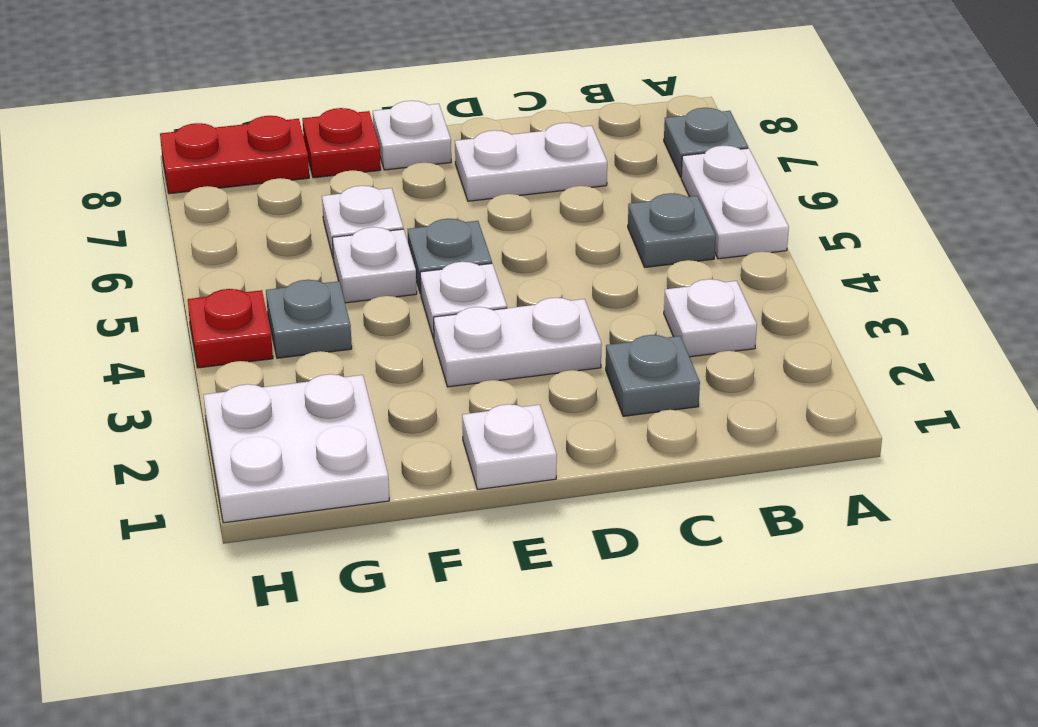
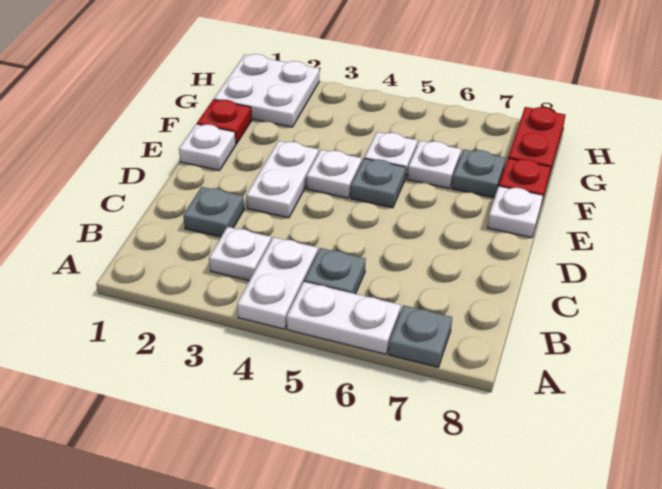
white plate C7:D7 level 1 -> white plate A4:B4 level 1
grey plate G4 level 1 -> grey plate F7 level 1
red plate H4 level 1 -> red plate F1 level 1

